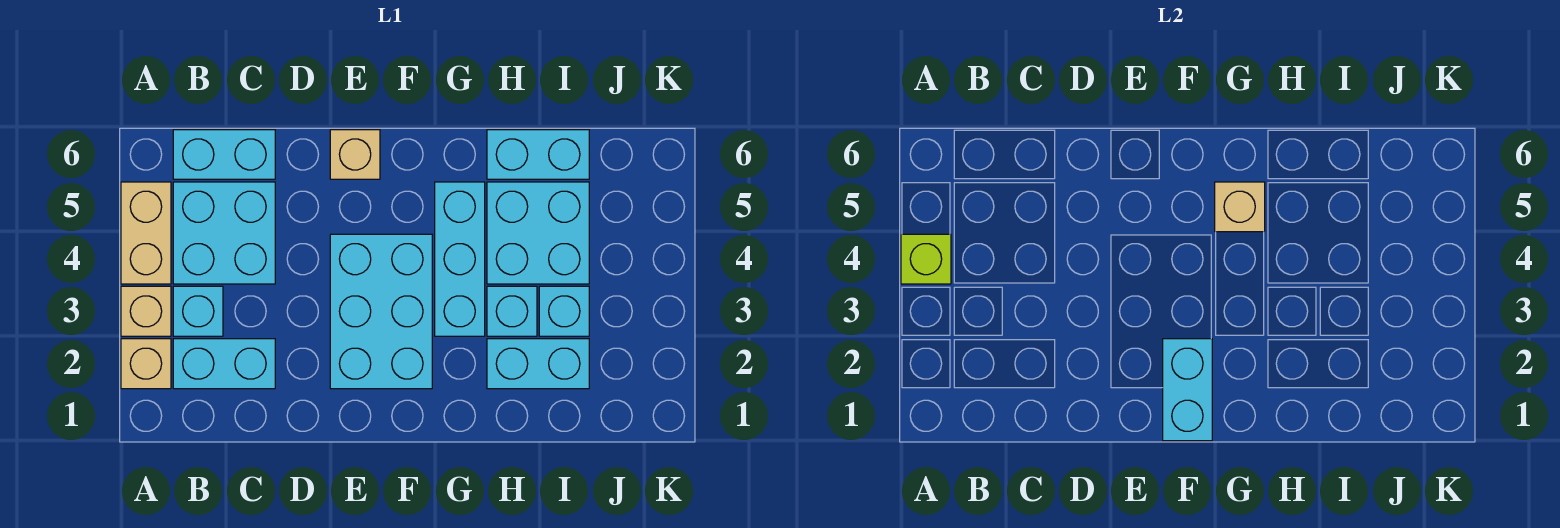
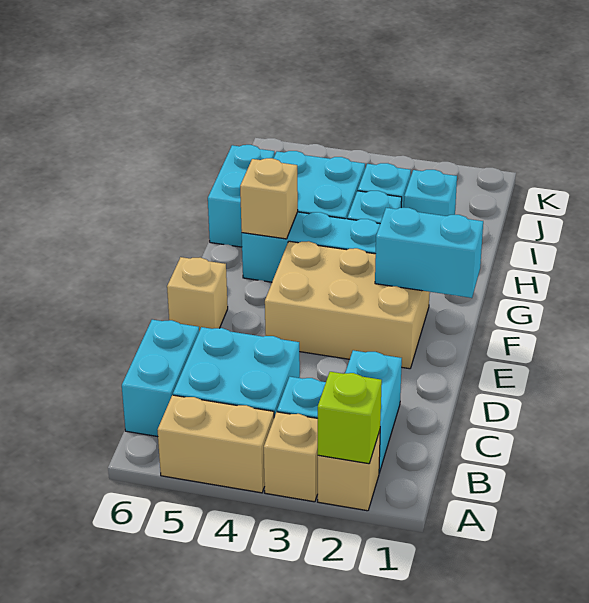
lime brick A4 level 2 -> lime brick A2 level 2
cyan brick E2:F4 level 1 -> tan brick E2:F4 level 1
cyan brick H2:I2 level 1 -> cyan brick I2 level 1

